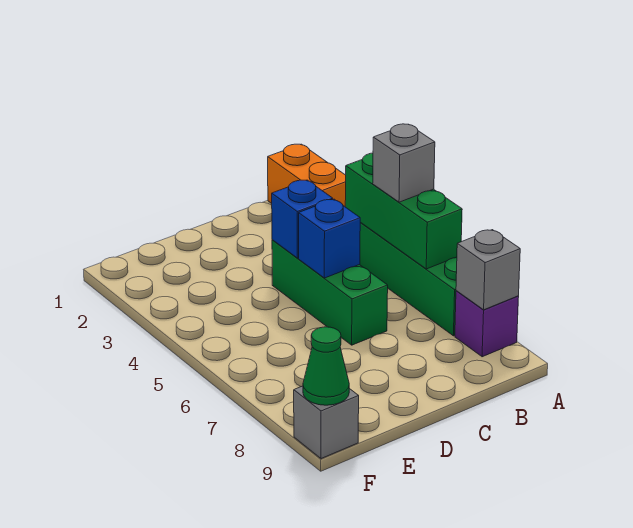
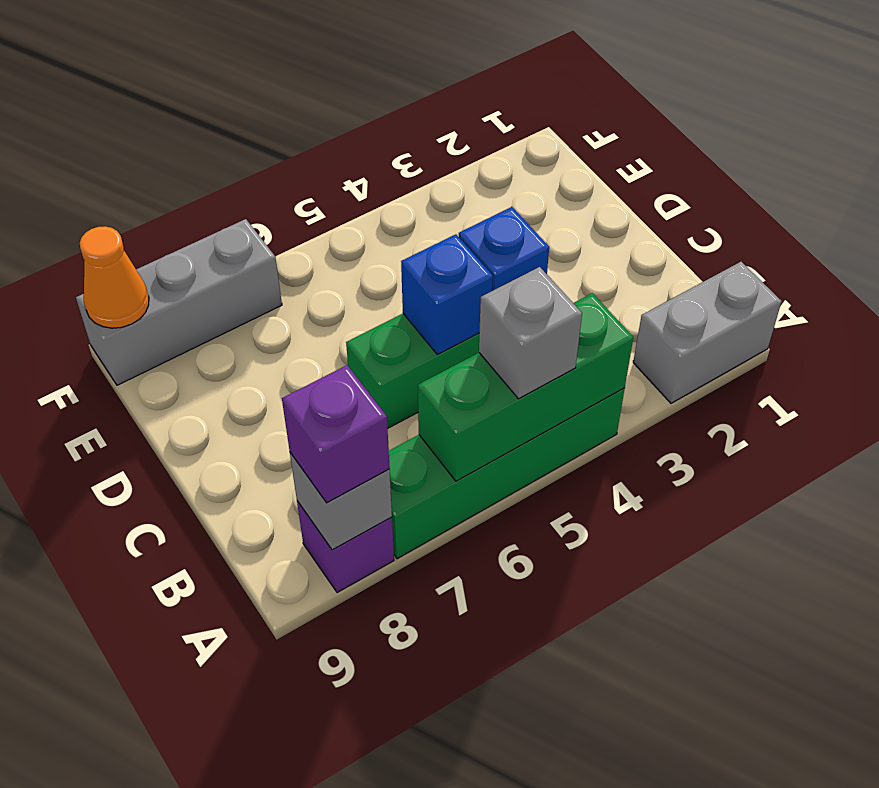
orange brick A1:A2 level 1 -> grey brick A1:A2 level 1
none -> purple brick A8 level 3
grey brick F9 level 1 -> grey brick F7:F9 level 1
green cone F9 level 2 -> orange cone F9 level 2

